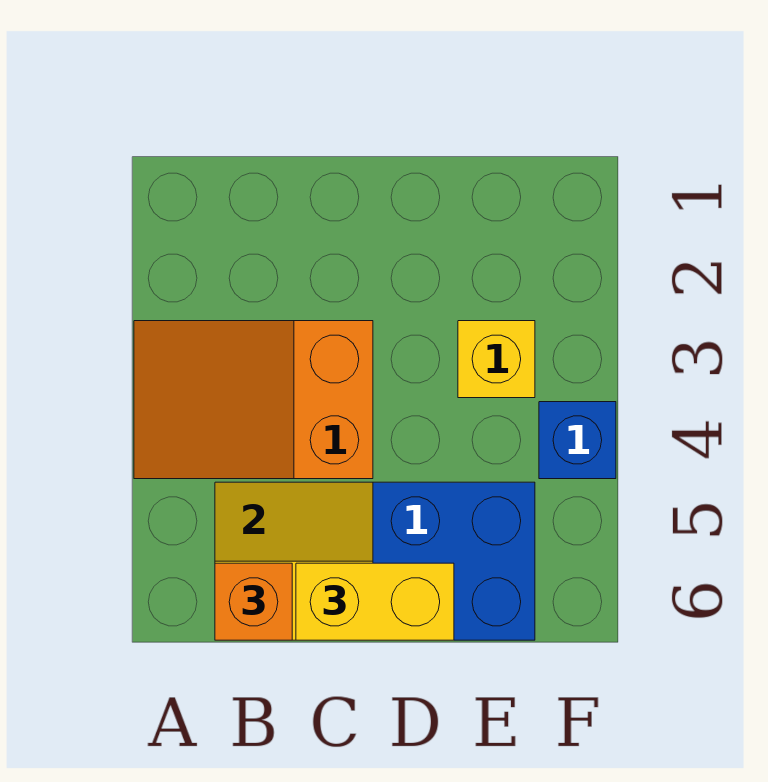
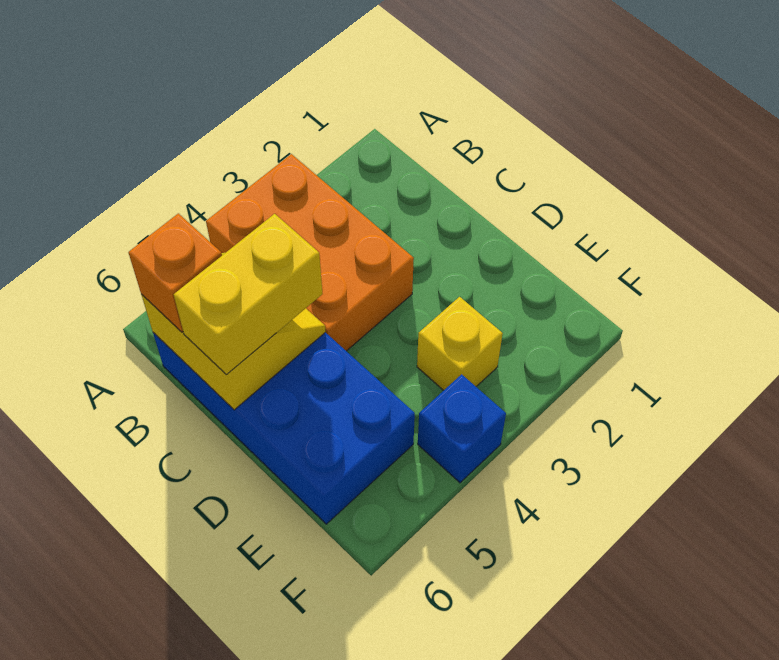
orange slope A3:C4 level 1 top C -> orange brick A3:C4 level 1
yellow brick C6:D6 level 3 -> yellow brick C5:C6 level 3

